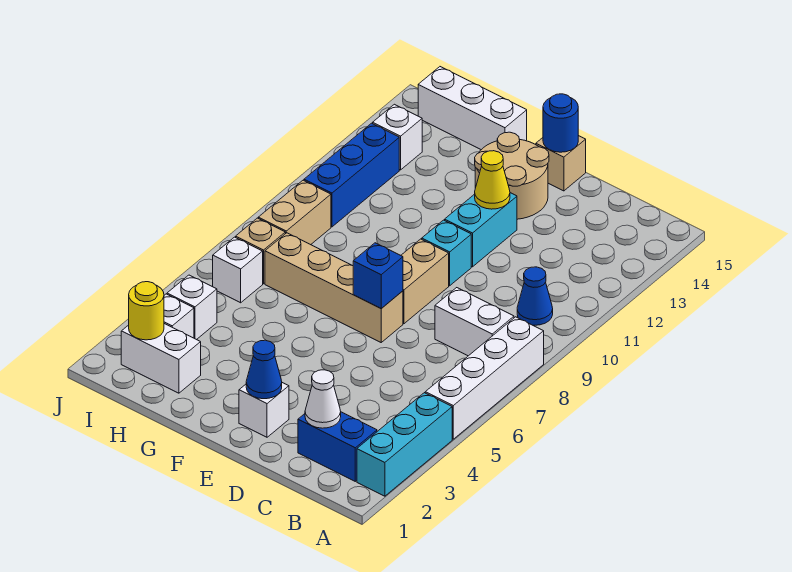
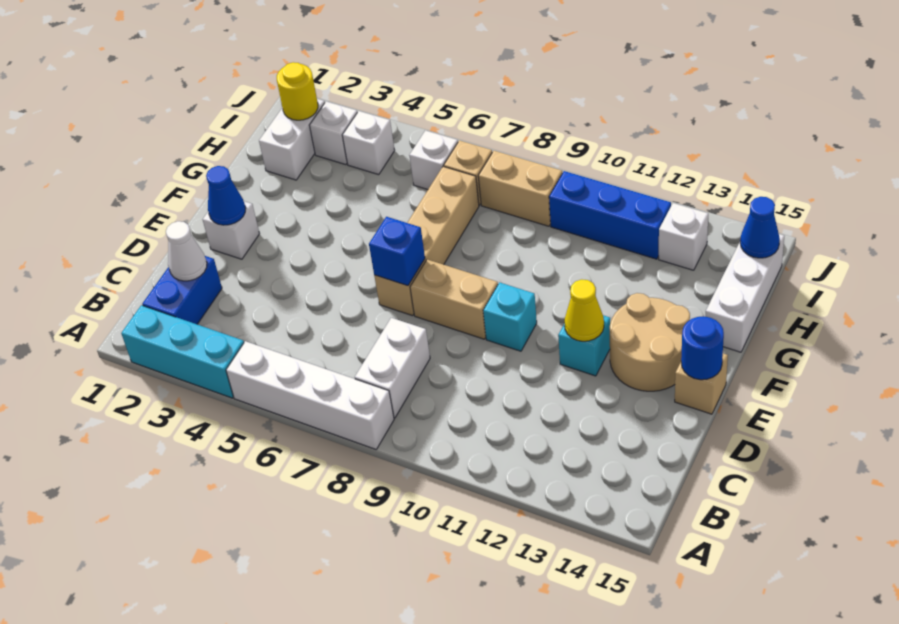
blue cone B10 level 1 -> blue cone I15 level 2
cyan brick E11:E12 level 1 -> cyan brick E12 level 1

